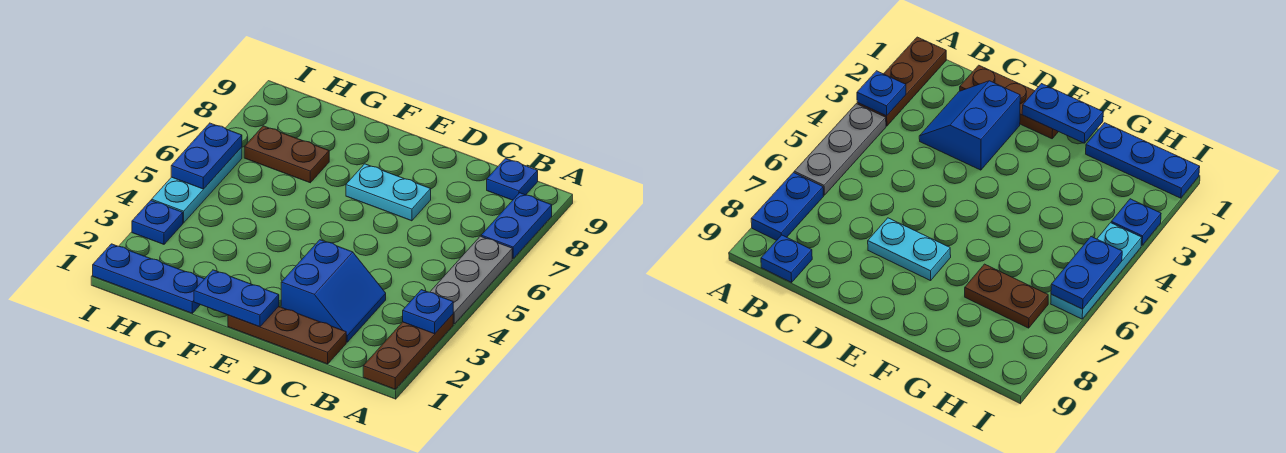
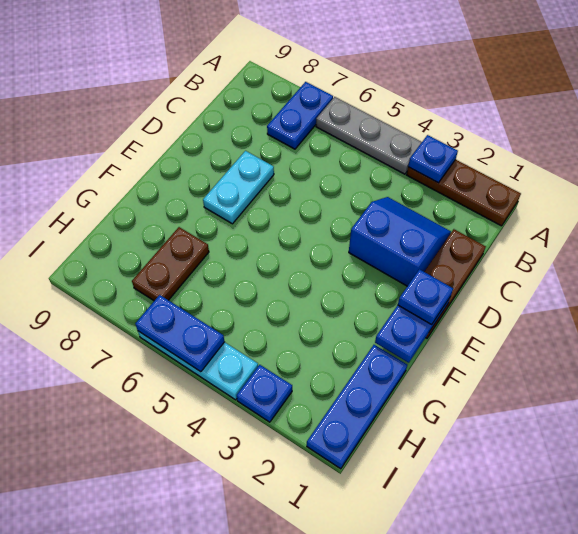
blue plate A7:A8 level 1 -> blue plate A7:B7 level 1
blue plate B9 level 1 -> blue plate E1 level 3

